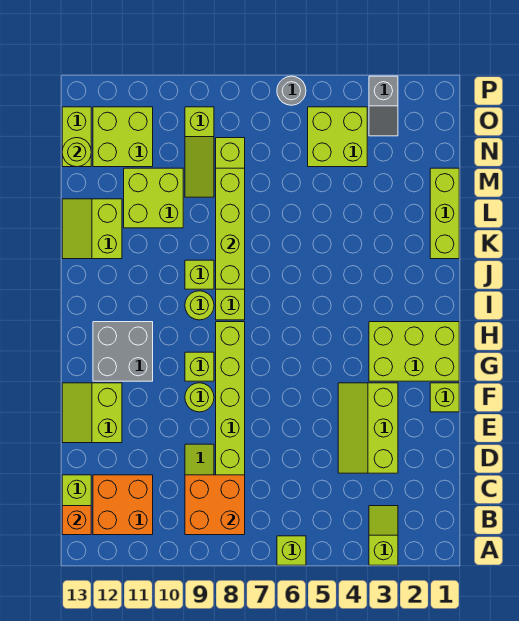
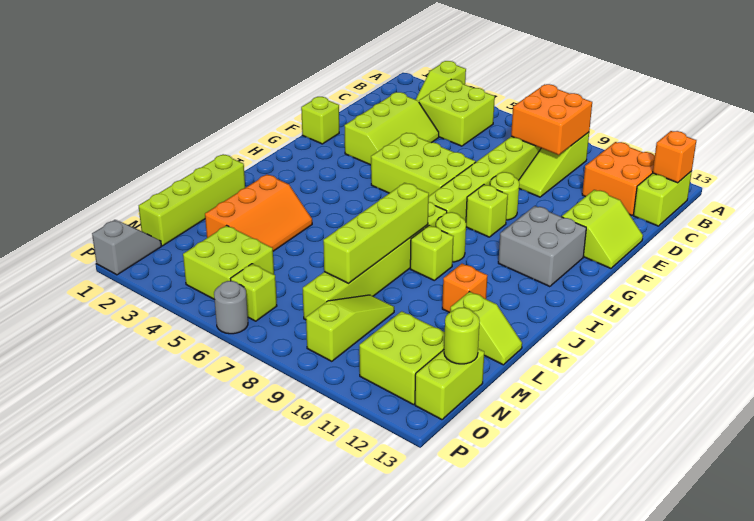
lime brick A6 level 1 -> lime brick O6 level 1
lime brick G1:H3 level 1 -> lime brick F5:G7 level 1
lime brick K1:M1 level 1 -> lime brick K1:N1 level 1
none -> orange slope K3:M4 level 1 top 3
none -> orange brick K11 level 1
lime slope K12:L13 level 1 top 12 -> lime slope L12:L13 level 1 top 12
lime brick L10:M11 level 1 -> lime brick B4:C5 level 1
grey slope O3:P3 level 1 top P -> grey slope O1:P1 level 1 top P

